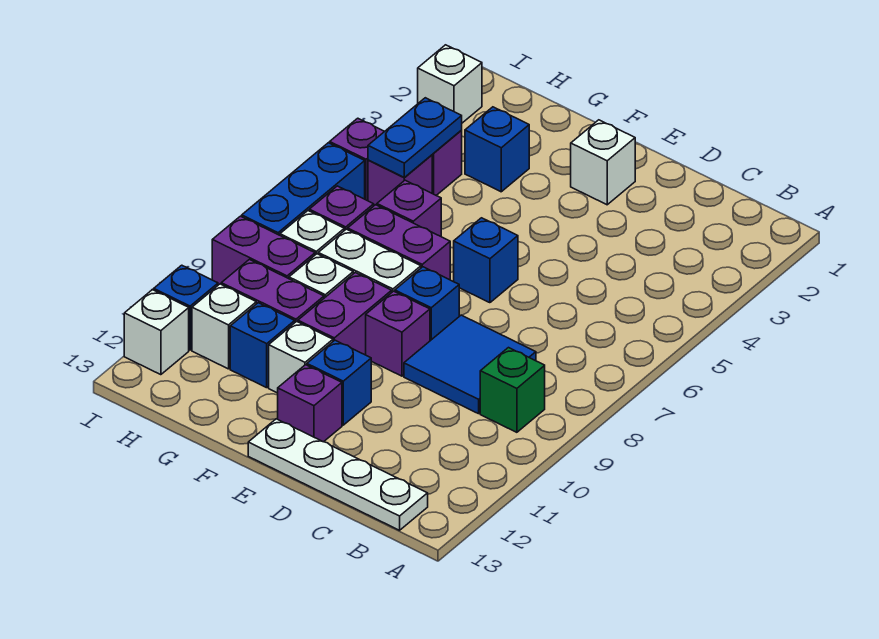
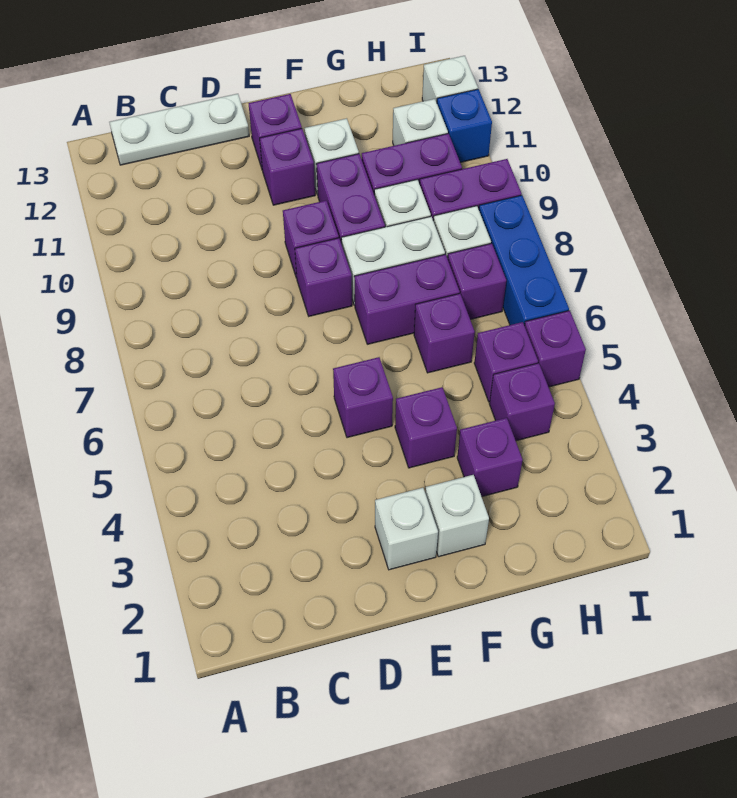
green brick B9 level 1 -> none
white plate B13:E13 level 1 -> white plate B13:D13 level 1
blue tile C8:D9 level 1 -> none
none -> purple brick E5 level 1
blue brick E6 level 1 -> none
blue brick E8 level 1 -> purple brick E8 level 1
blue brick E11 level 1 -> purple brick E11 level 1
none -> purple brick F4 level 1
blue brick G3 level 1 -> purple brick G3 level 1
blue brick G11 level 1 -> none
blue plate H4:H5 level 2 -> none
white brick I2 level 1 -> white brick F2 level 1

